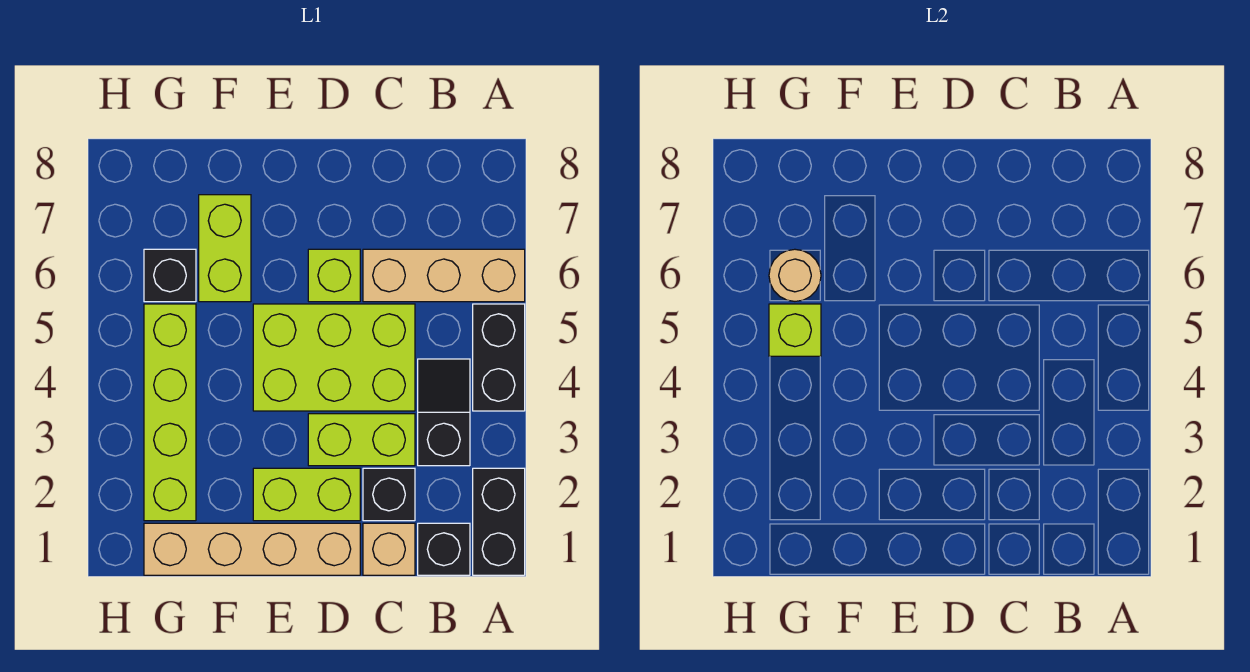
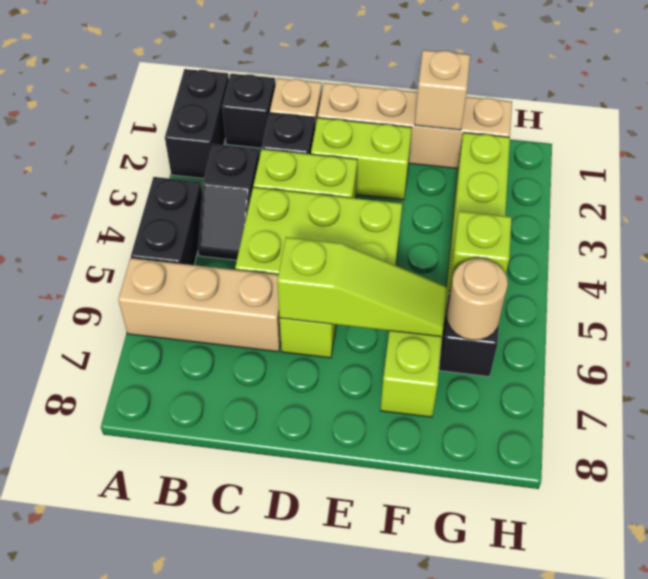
none -> lime slope D6:F6 level 2 top D
none -> tan brick F1 level 2

